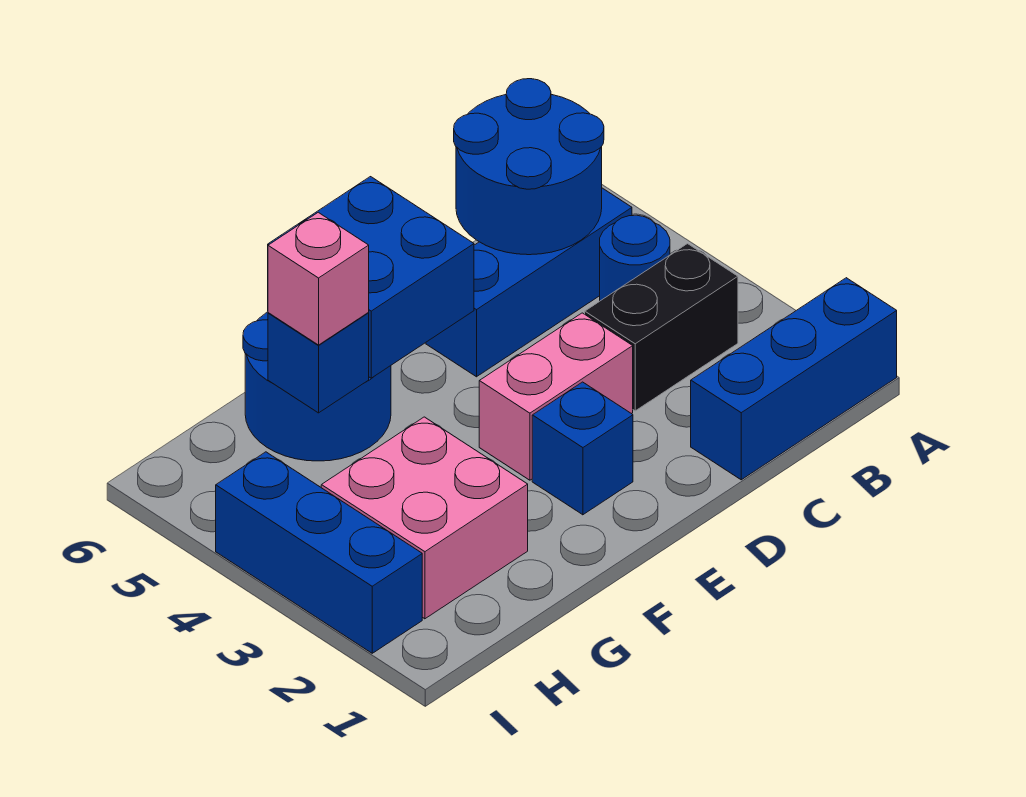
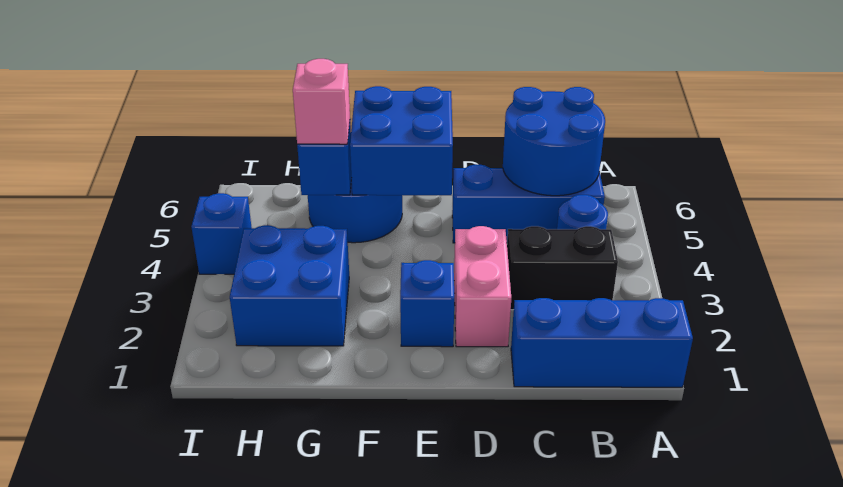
pink brick D3:E3 level 1 -> pink brick D2:D3 level 1
pink brick G2:H3 level 1 -> blue brick G2:H3 level 1
blue brick I2:I4 level 1 -> blue brick I4 level 1

